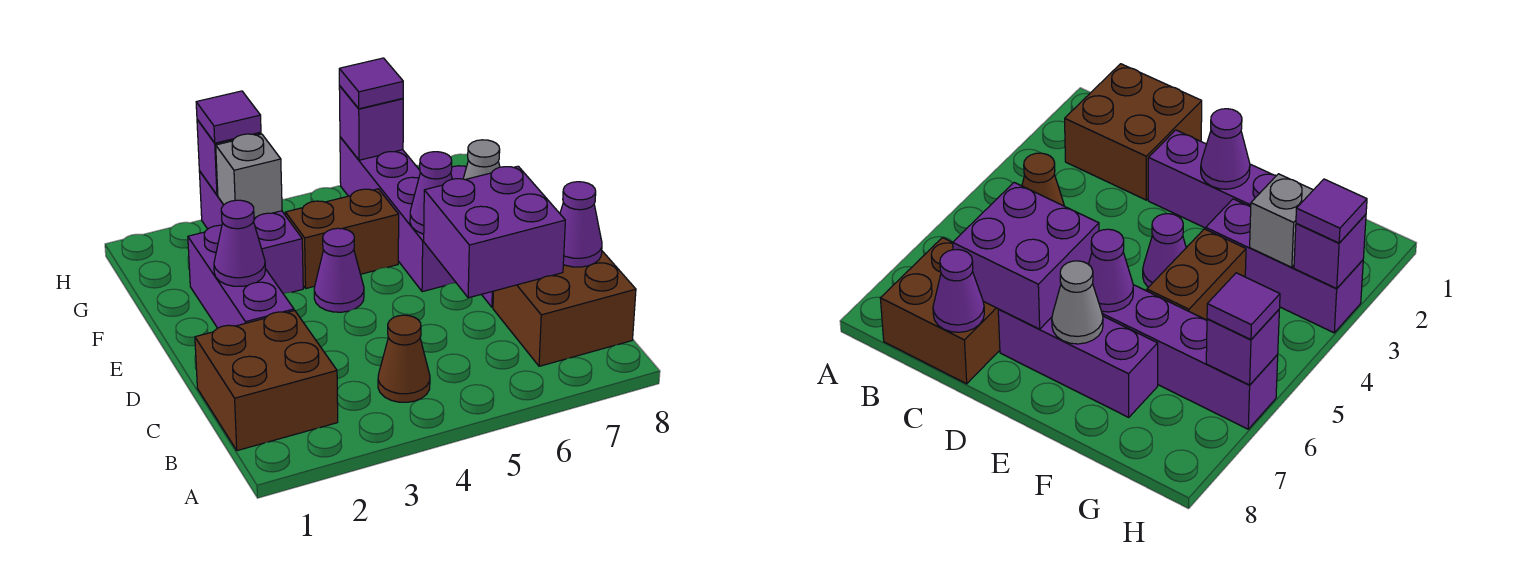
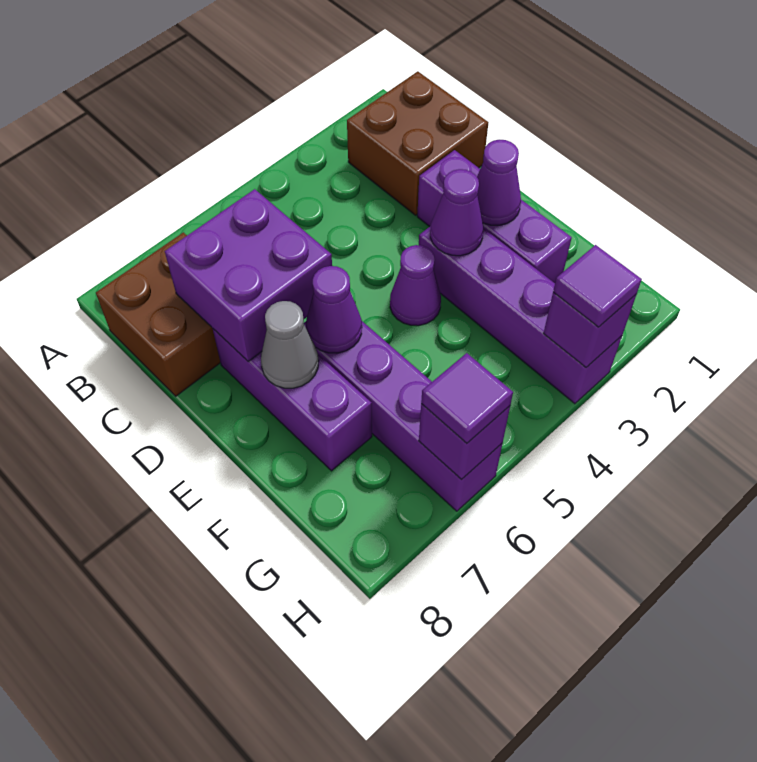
brown cone B4 level 1 -> none
purple cone C8 level 2 -> purple cone E3 level 2
purple brick F3:H3 level 1 -> purple brick E3:H3 level 1
brown brick F4:F5 level 1 -> none
grey brick G3 level 2 -> none

